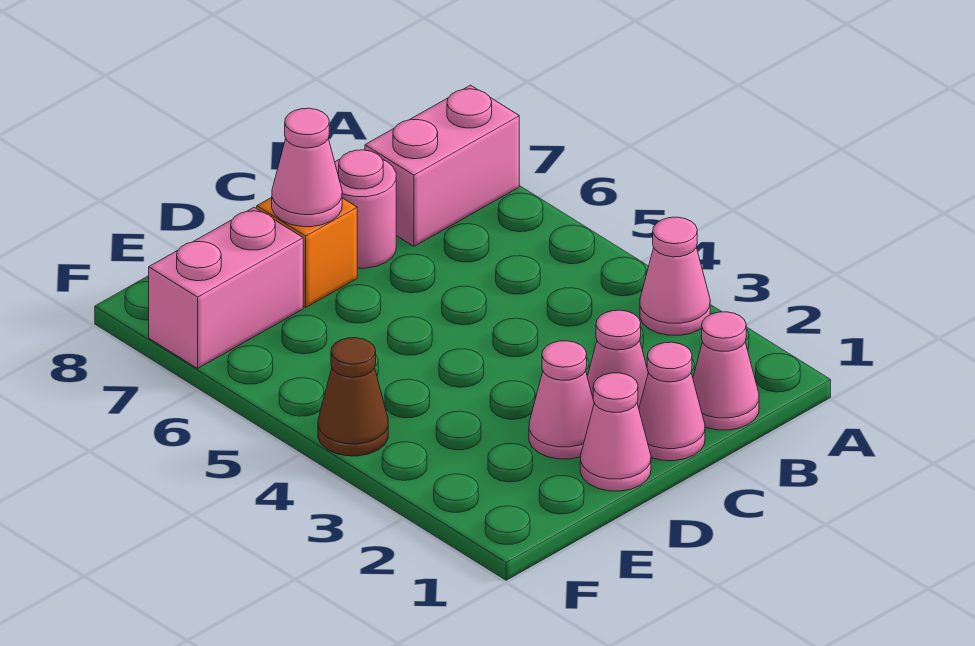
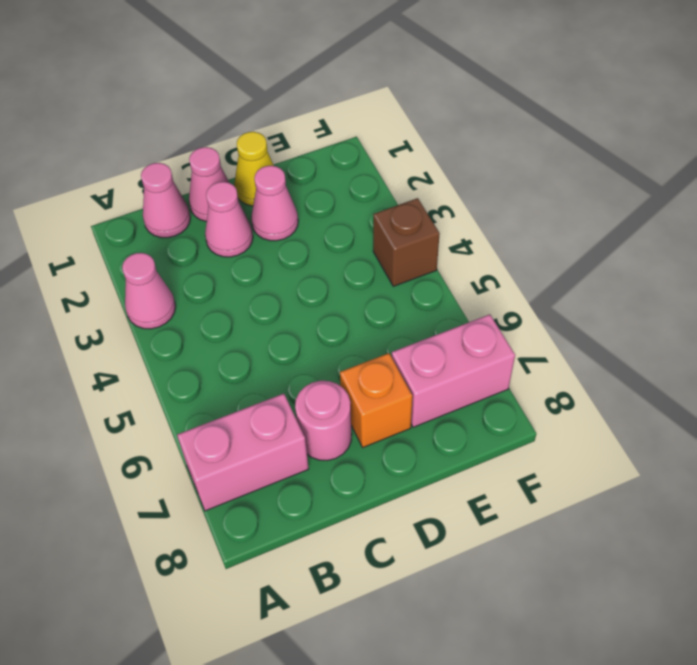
pink cone D1 level 1 -> yellow cone D1 level 1
pink cone D7 level 2 -> none
brown cone F4 level 1 -> brown brick F4 level 1

